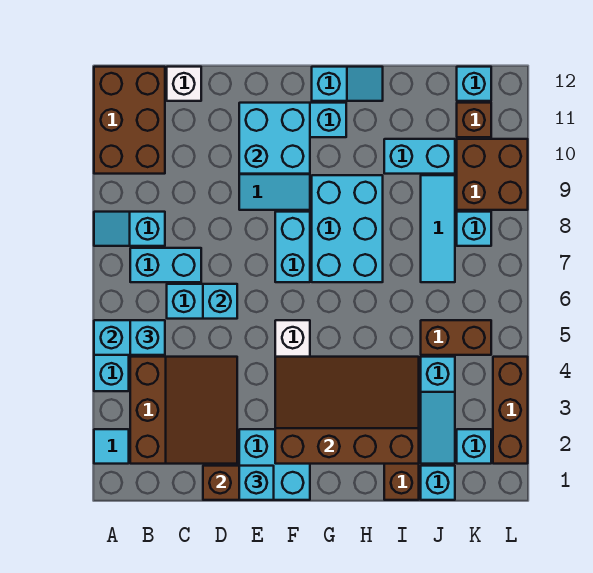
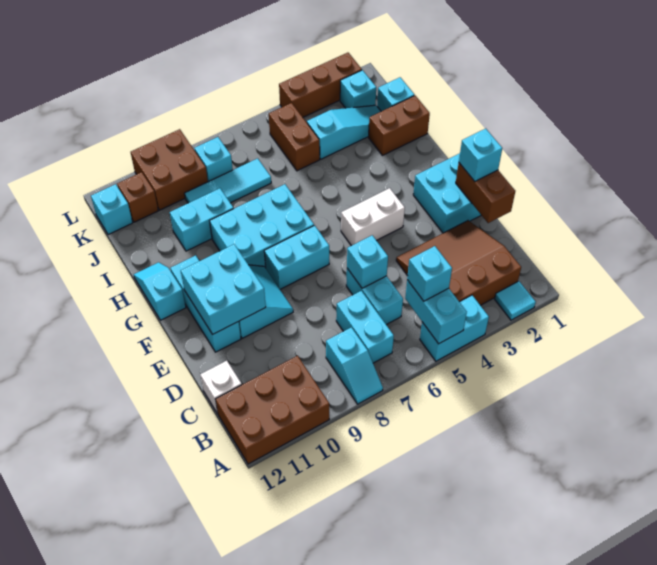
brown slope F2:I4 level 2 top 2 -> none
cyan brick I10:J10 level 1 -> cyan brick I9:I10 level 1

